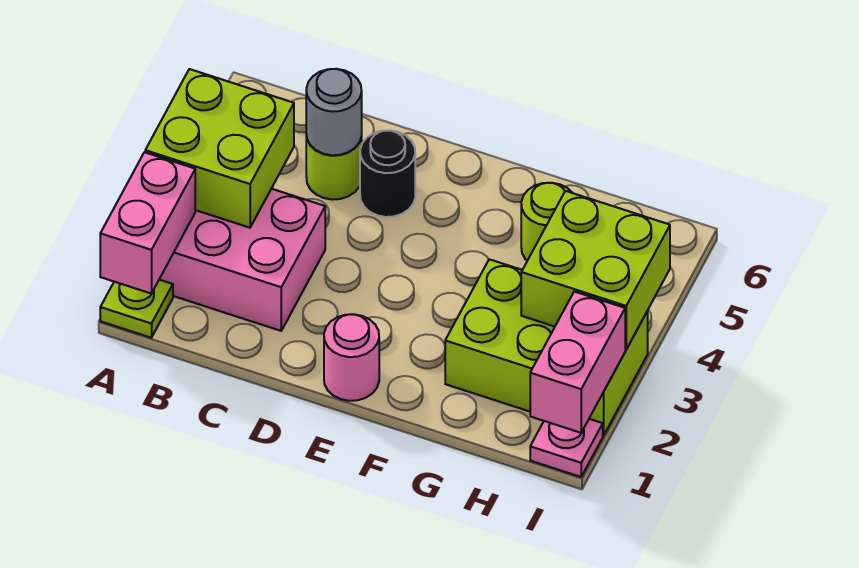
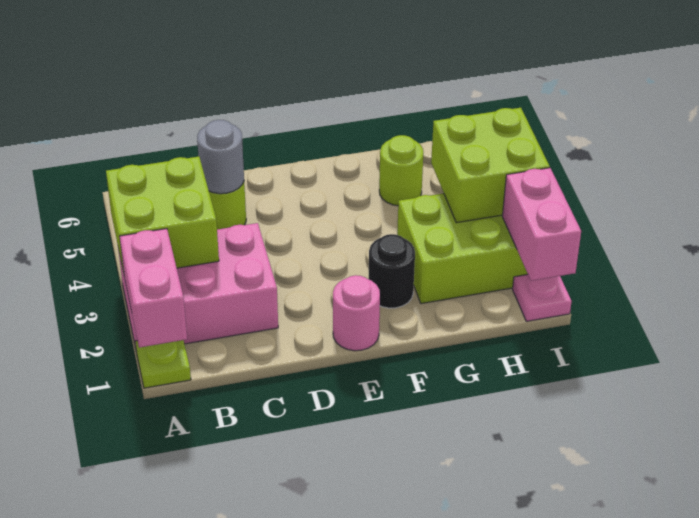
black round brick D5 level 1 -> black round brick F2 level 1

